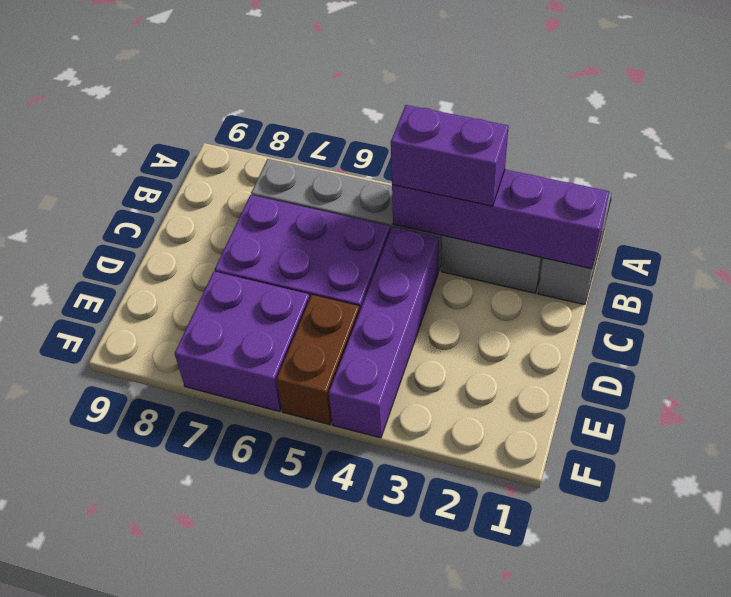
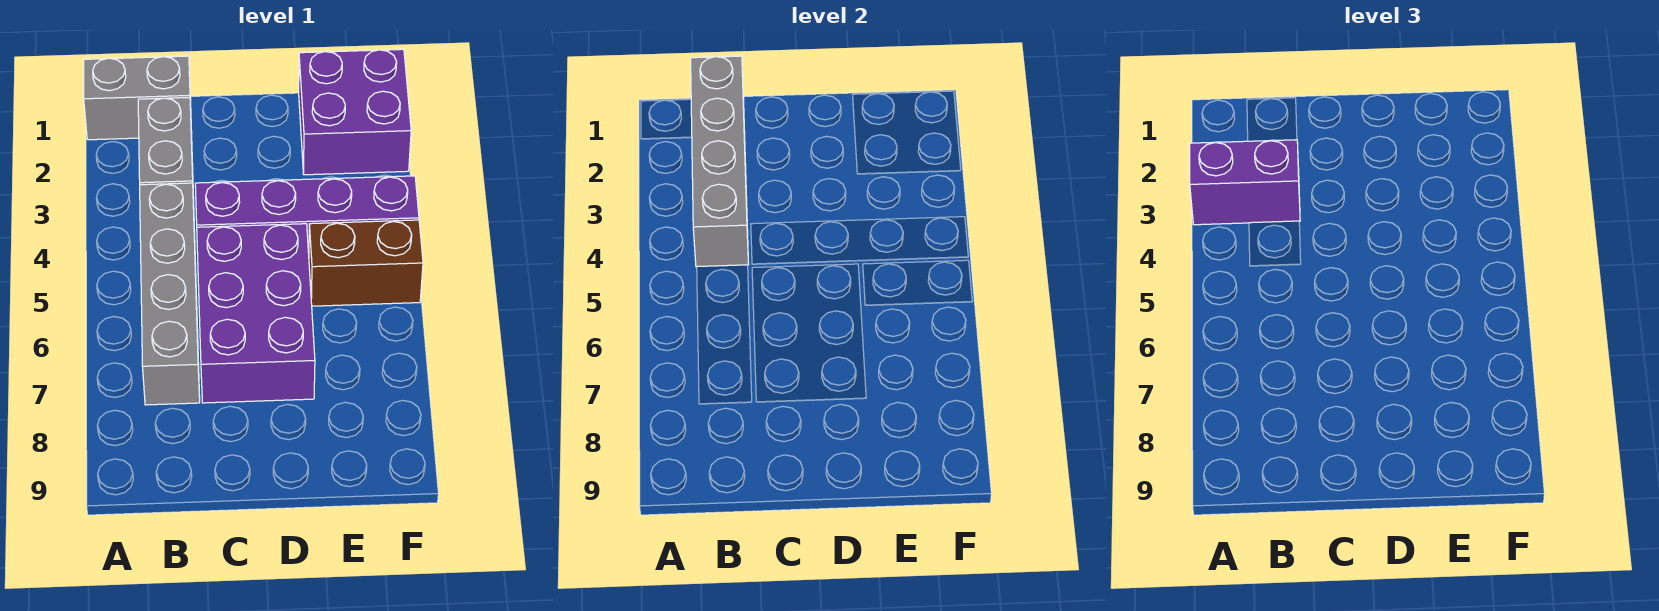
purple brick B1:B4 level 2 -> grey brick B1:B4 level 2
purple brick B3:B4 level 3 -> purple brick A3:B3 level 3
purple brick E6:F7 level 1 -> purple brick E1:F2 level 1

